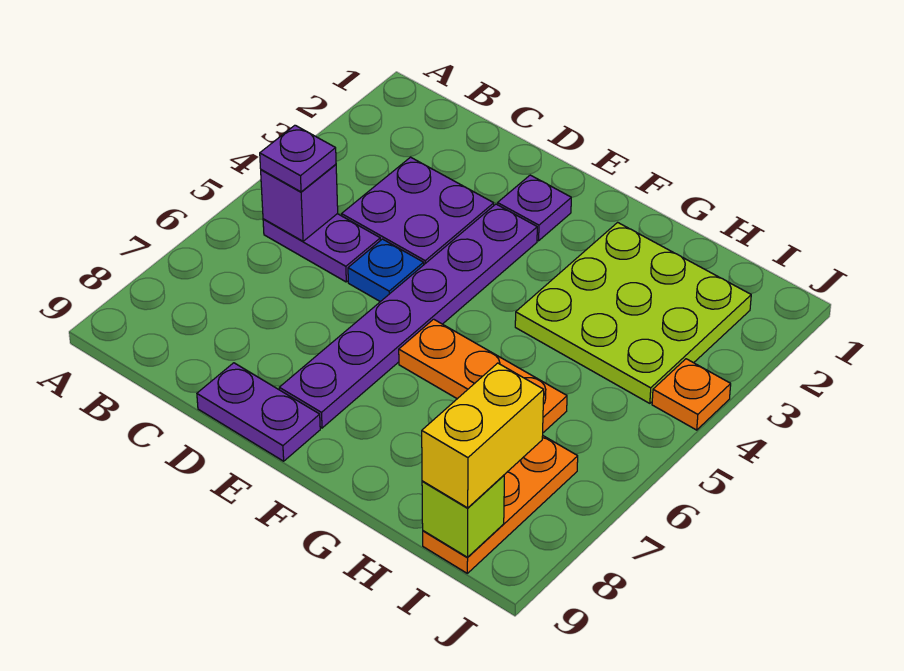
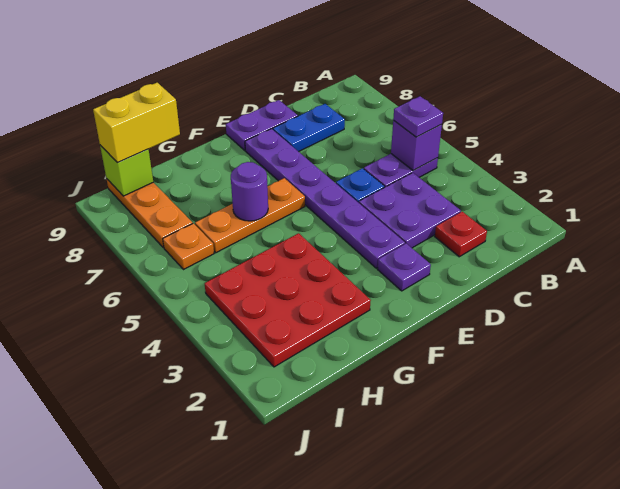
none -> red plate C2 level 1
none -> blue plate C8:D8 level 1
lime plate G2:I4 level 1 -> red plate G2:I4 level 1
none -> purple round brick G6 level 2
yellow brick I8:I9 level 3 -> yellow brick H9:I9 level 3
orange plate J4 level 1 -> orange plate I6 level 1

